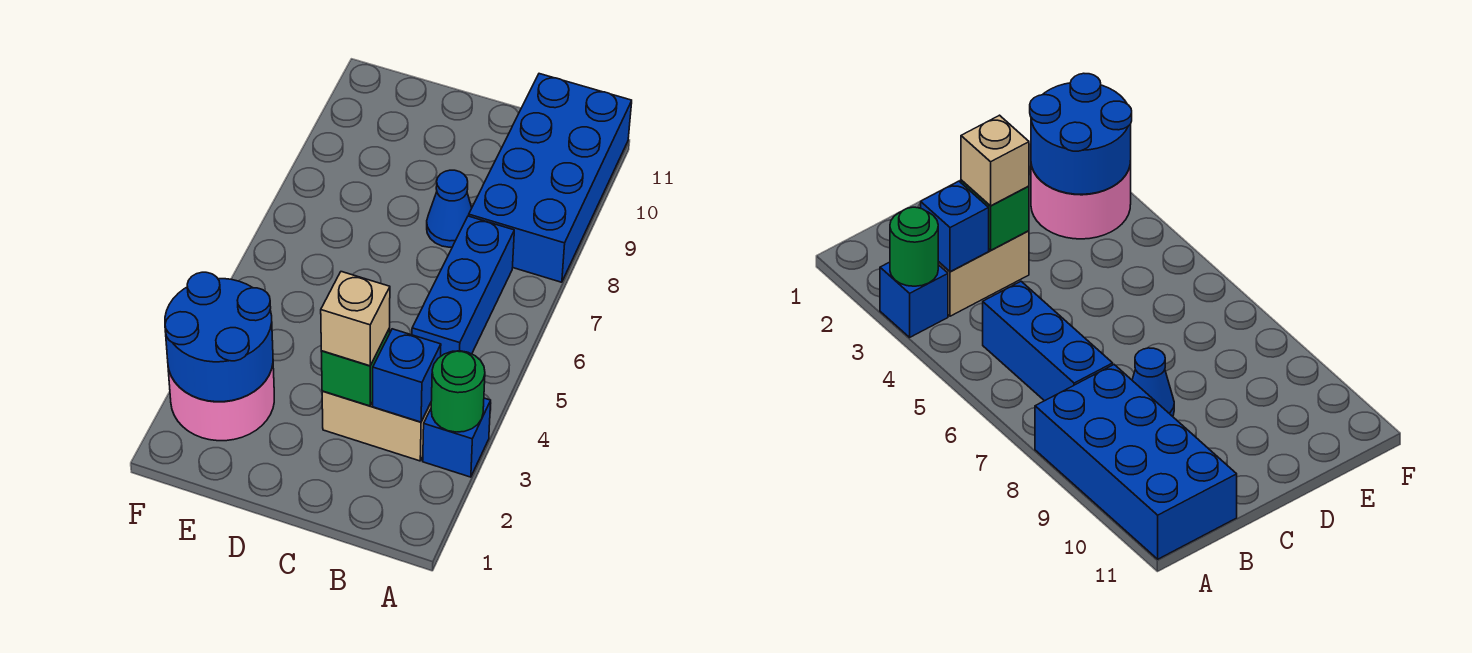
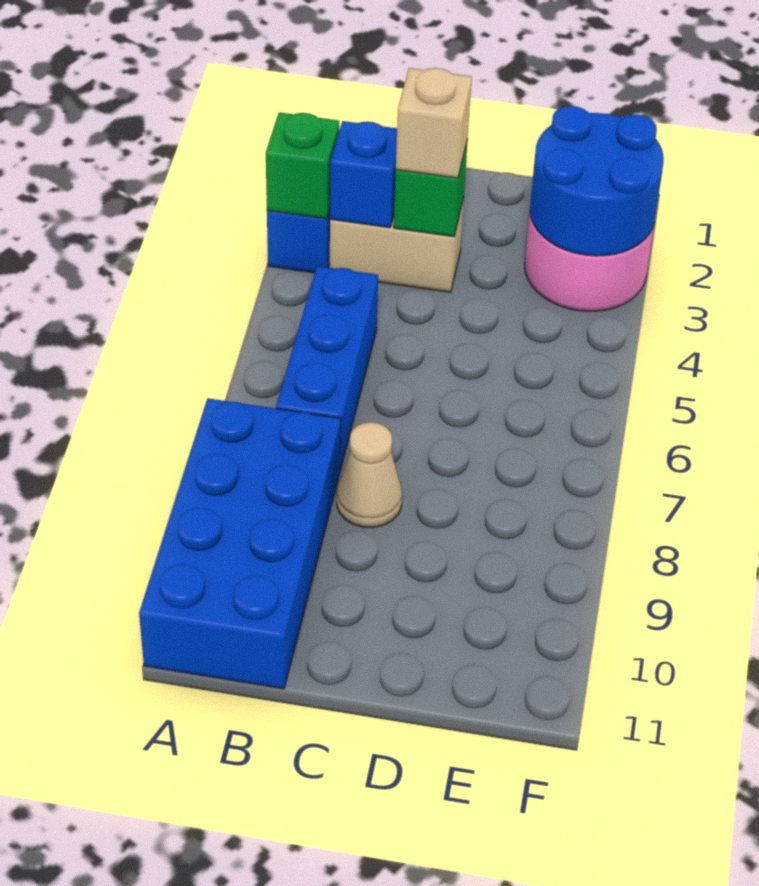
green round brick A3 level 2 -> green brick A3 level 2
blue cone C8 level 1 -> tan cone C8 level 1

